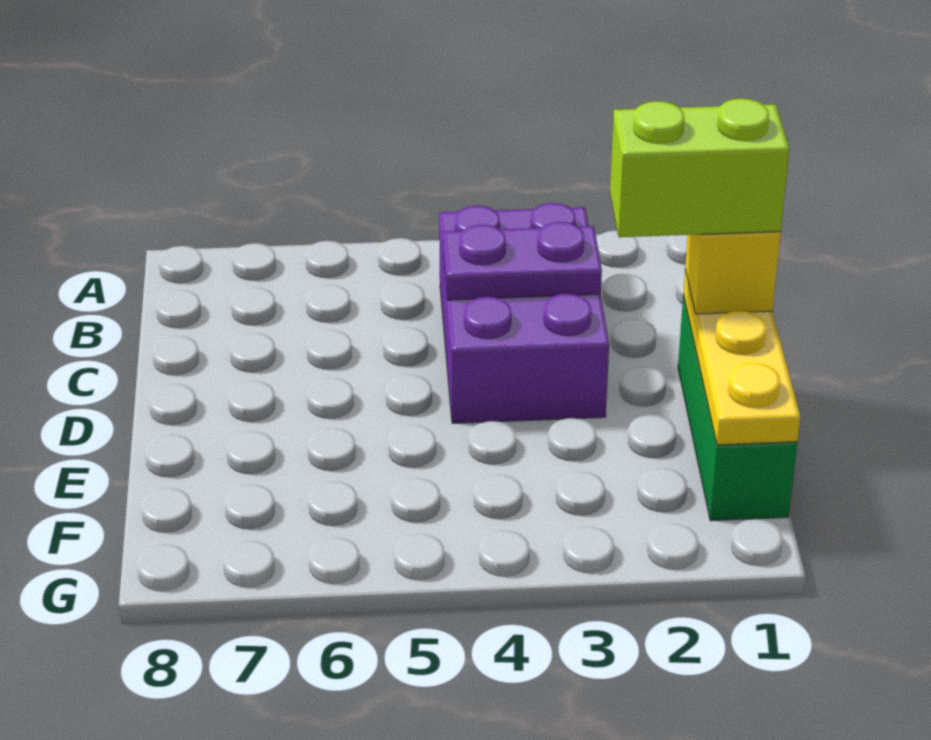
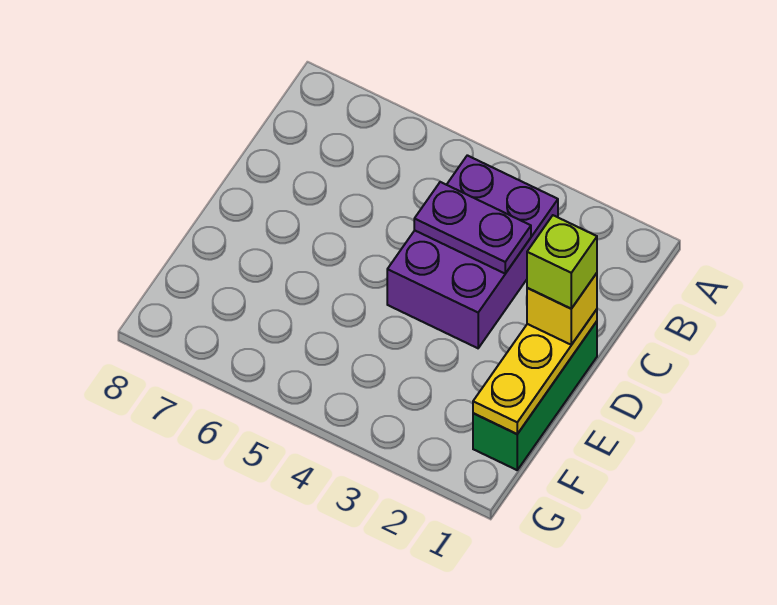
lime brick D1:D2 level 4 -> lime brick D1 level 4

